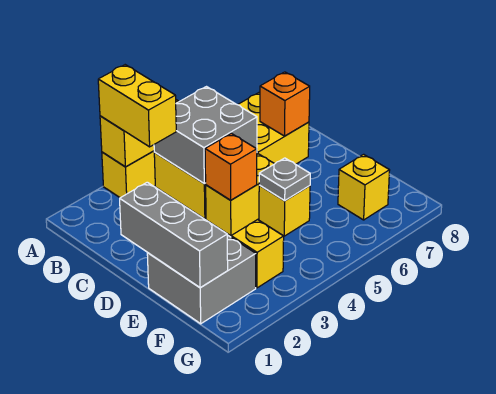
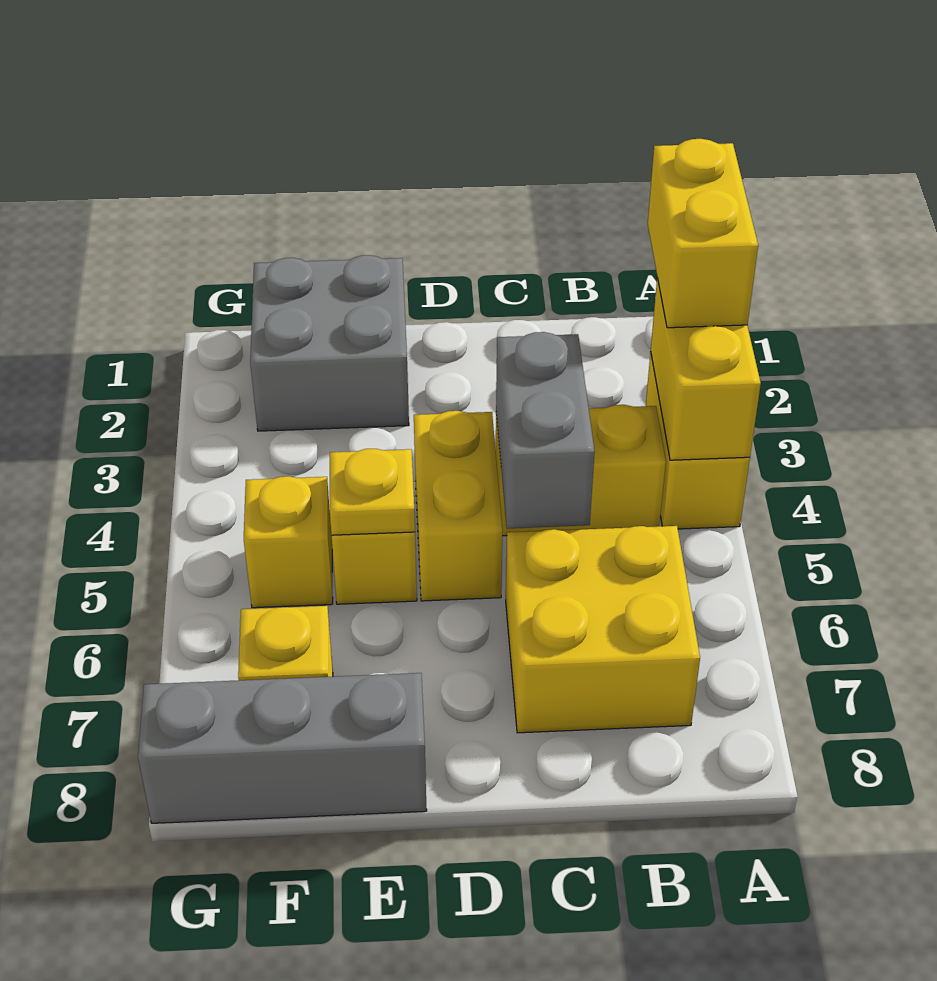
yellow brick A3:B3 level 3 -> yellow brick A2:A3 level 3
grey brick B4:C5 level 2 -> grey brick C4:C5 level 2
orange brick C7 level 2 -> none
grey brick D1:F1 level 2 -> grey brick E8:G8 level 1
orange brick D4 level 2 -> none
grey plate E5 level 2 -> yellow plate E5 level 2
yellow brick F3 level 1 -> yellow brick F5 level 1

